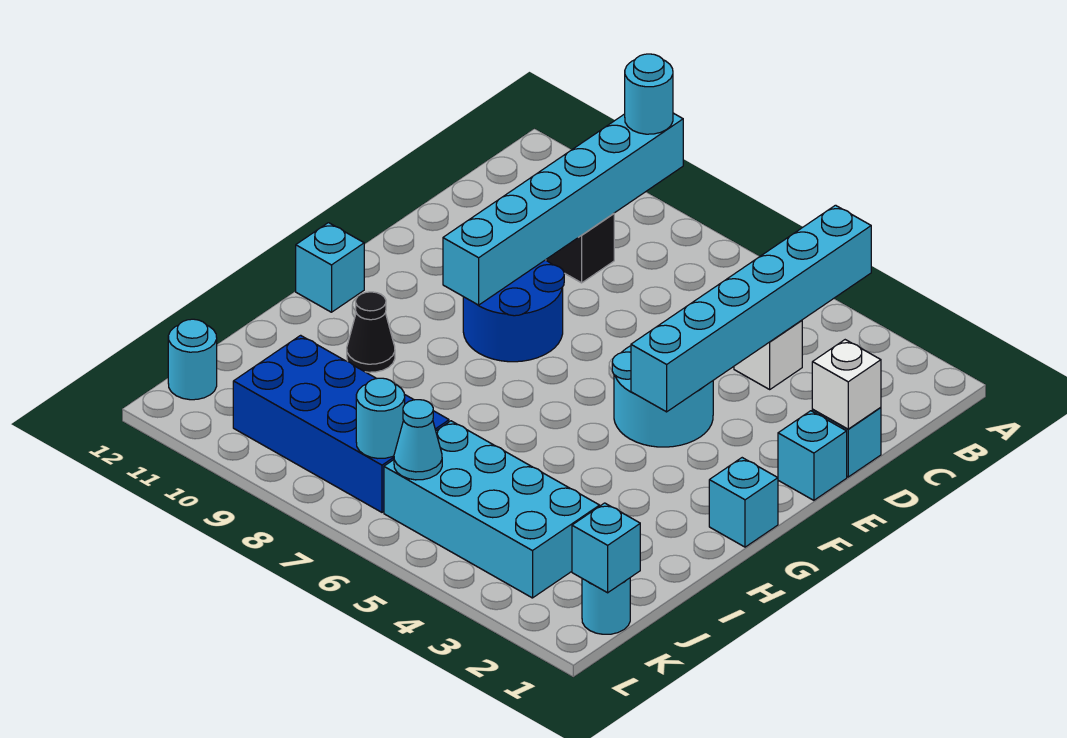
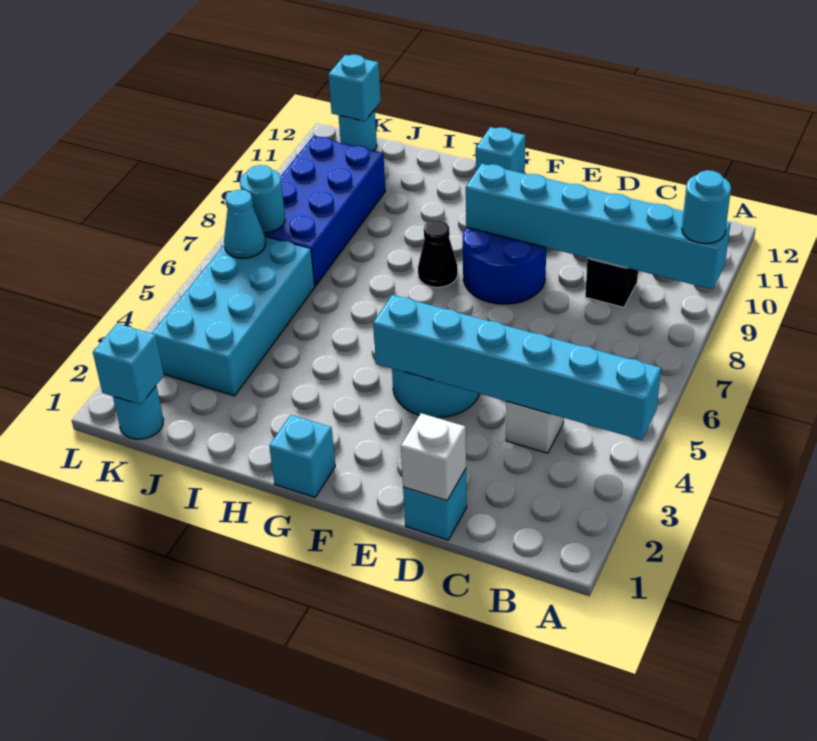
cyan brick E1 level 1 -> cyan brick K12 level 2
black cone H10 level 1 -> black cone G8 level 1

